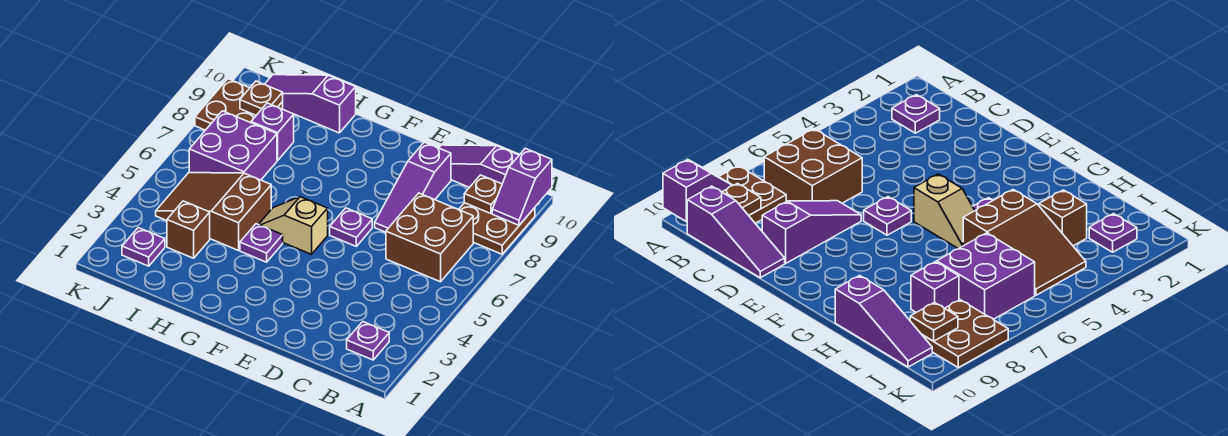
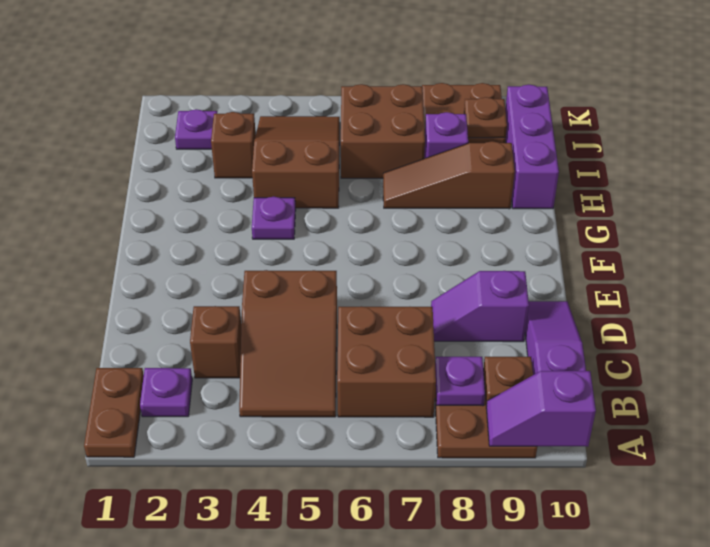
none -> brown plate A1:B1 level 1
none -> brown slope B4:D5 level 1 top D
none -> brown brick C3 level 1
purple slope D7:D9 level 1 top 9 -> purple slope D8:D9 level 1 top 9
purple plate E6 level 1 -> purple plate B8 level 2
tan slope F5:G5 level 1 top F -> none
none -> brown slope H7:H9 level 1 top 9
purple slope H10:J10 level 1 top H -> purple brick H10:J10 level 1
purple brick I6:J7 level 1 -> brown brick I6:J7 level 1

